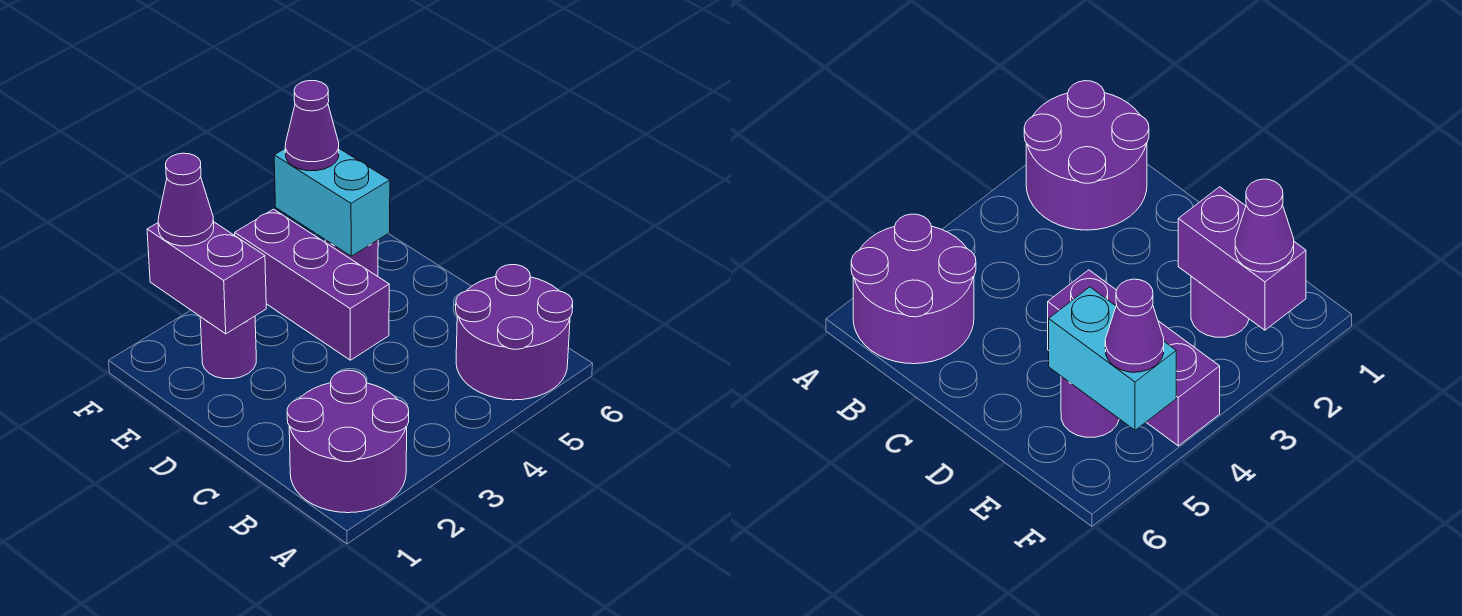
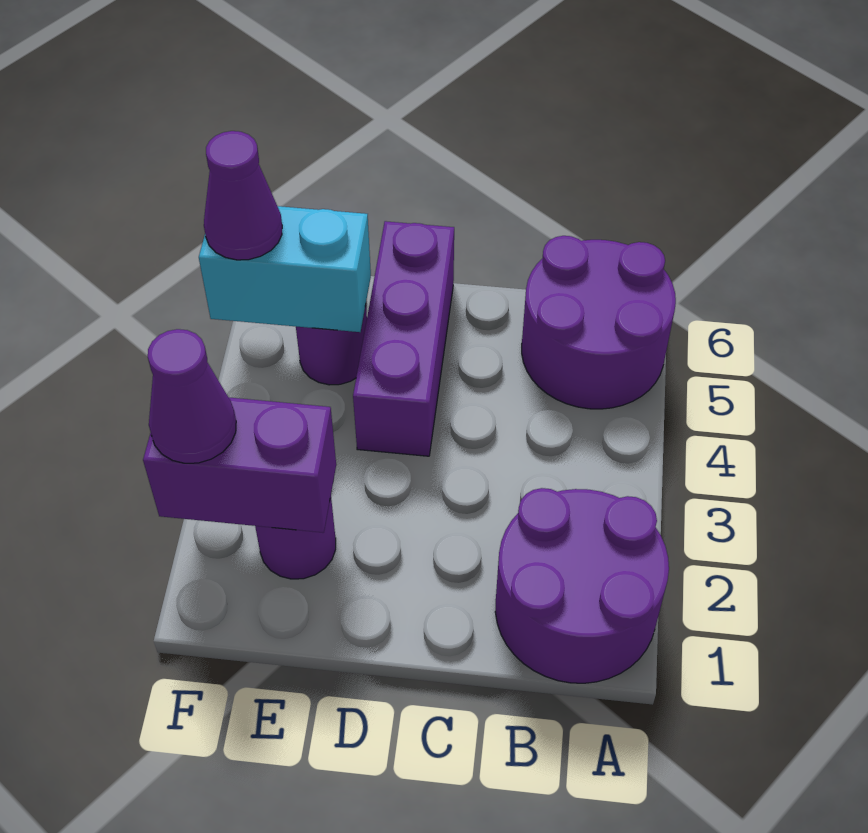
purple brick D4:F4 level 1 -> purple brick D4:D6 level 1

